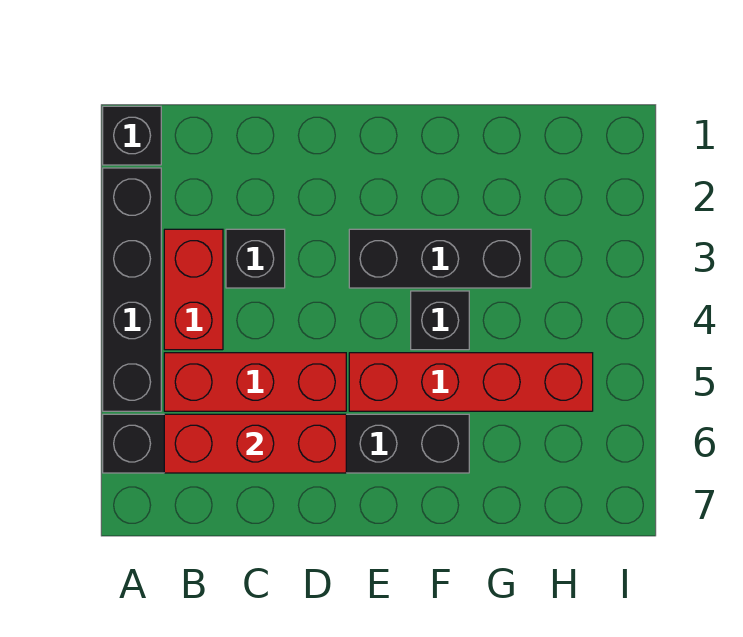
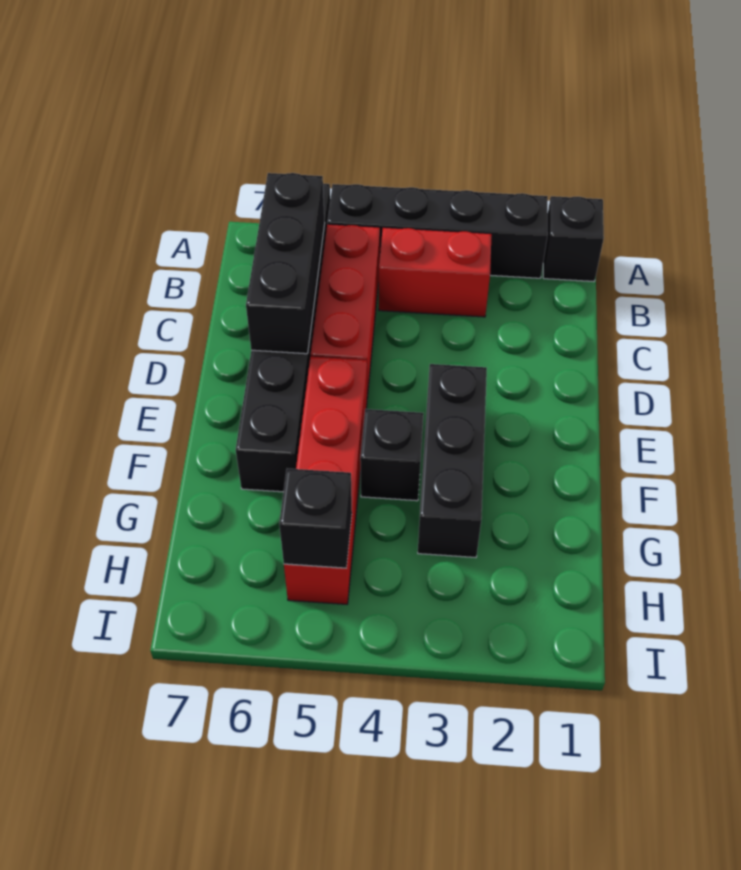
red brick B6:D6 level 2 -> black brick B6:D6 level 2
black brick C3 level 1 -> black brick H5 level 2

